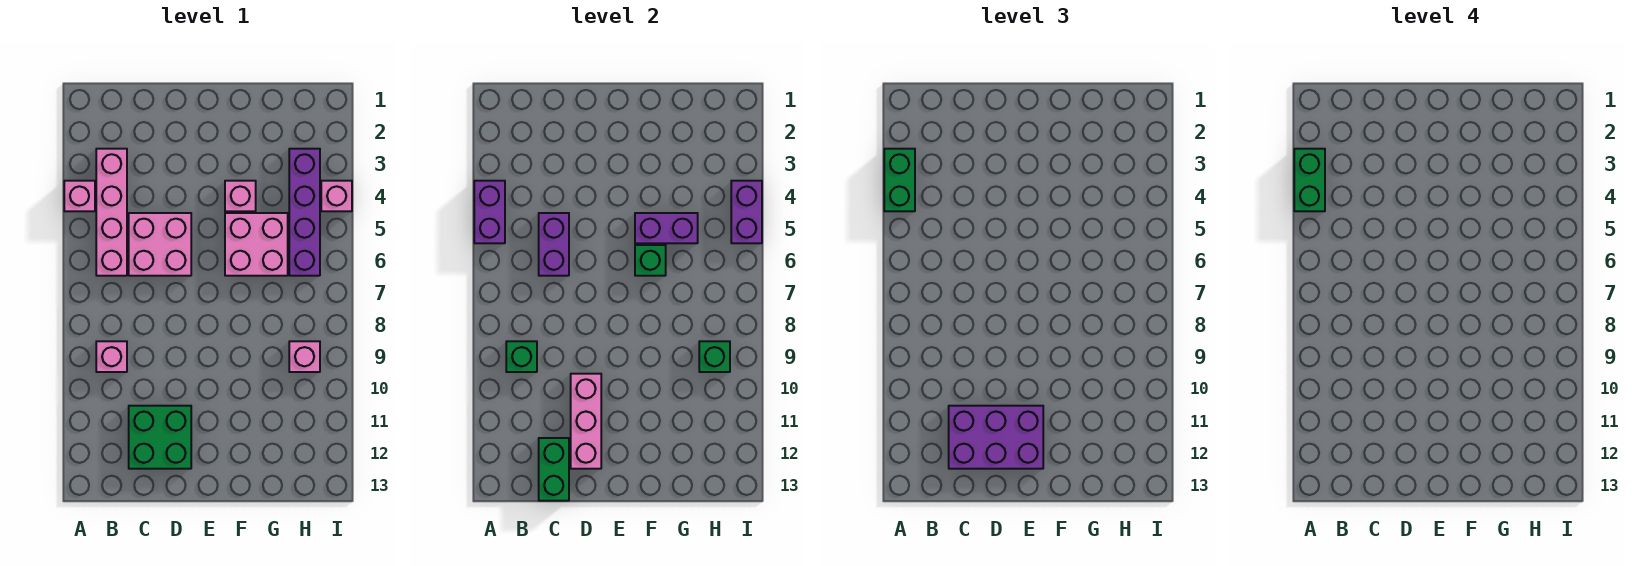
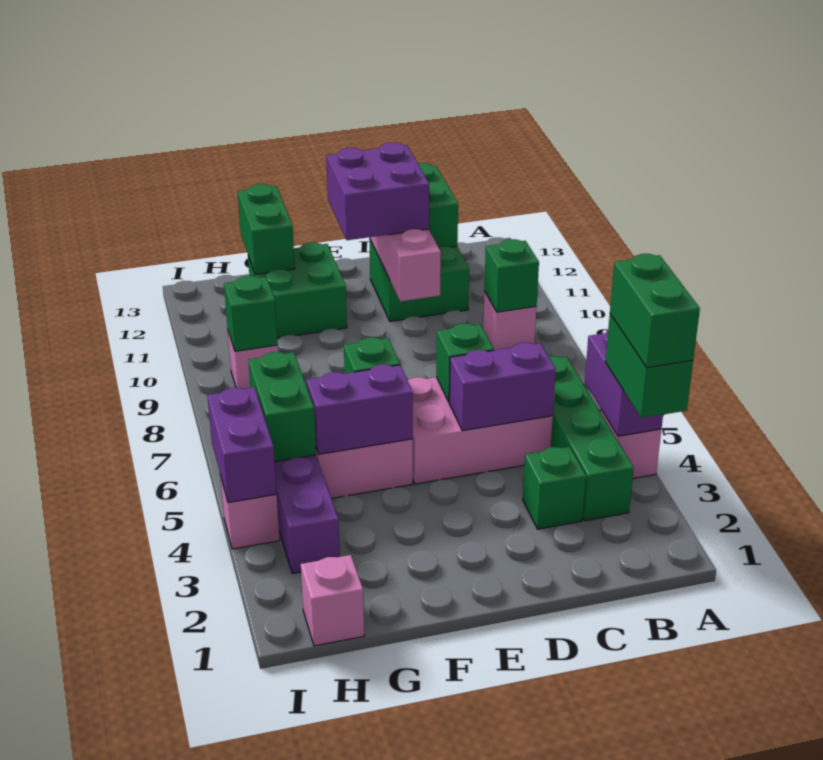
pink brick B3:B6 level 1 -> green brick B3:B6 level 1
none -> green brick C3 level 1
pink brick C5:D6 level 1 -> pink brick C5:E6 level 1
purple brick C5:C6 level 2 -> purple brick C5:D5 level 2
purple brick C11:E12 level 3 -> purple brick D11:E12 level 3
none -> green brick D6 level 2
pink brick F4 level 1 -> pink brick H1 level 1
none -> green brick F11:G12 level 1
none -> green brick G12:G13 level 2
none -> green brick H5:H6 level 2

